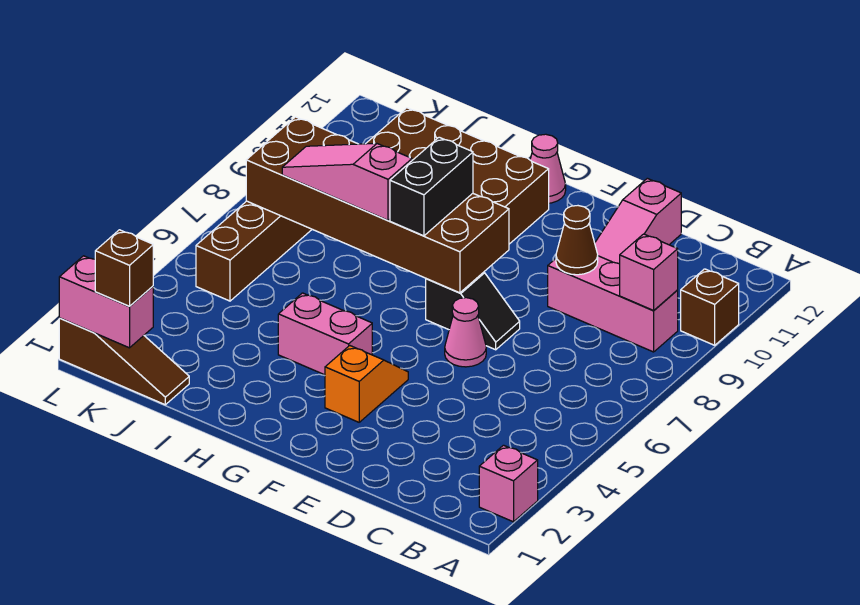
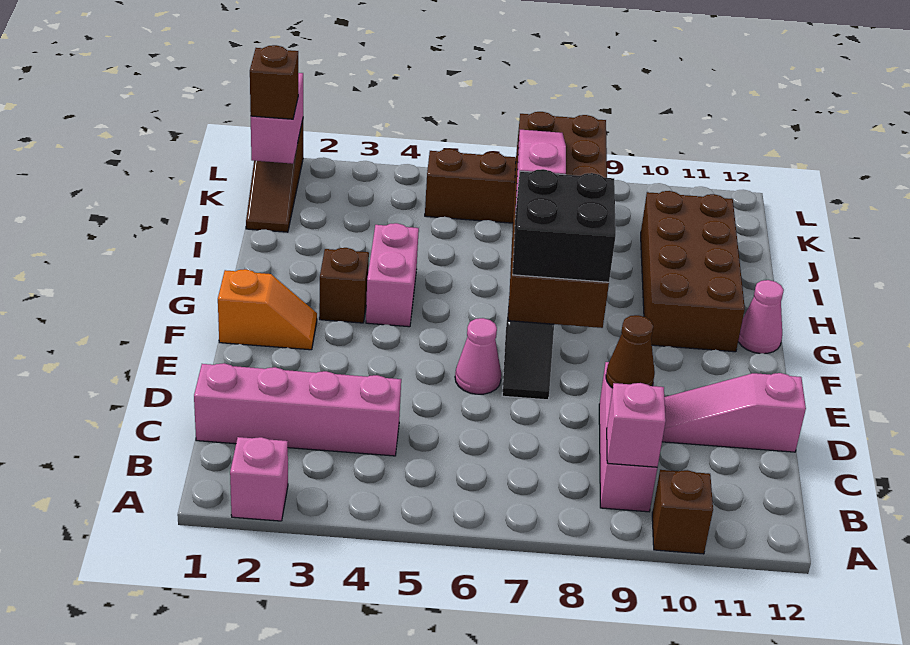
none -> pink brick C1:C4 level 1
orange slope F3:F4 level 1 top 3 -> orange slope F1:F2 level 1 top 1
none -> brown brick G3 level 1
black brick G7:G8 level 3 -> black brick F7:G8 level 3

